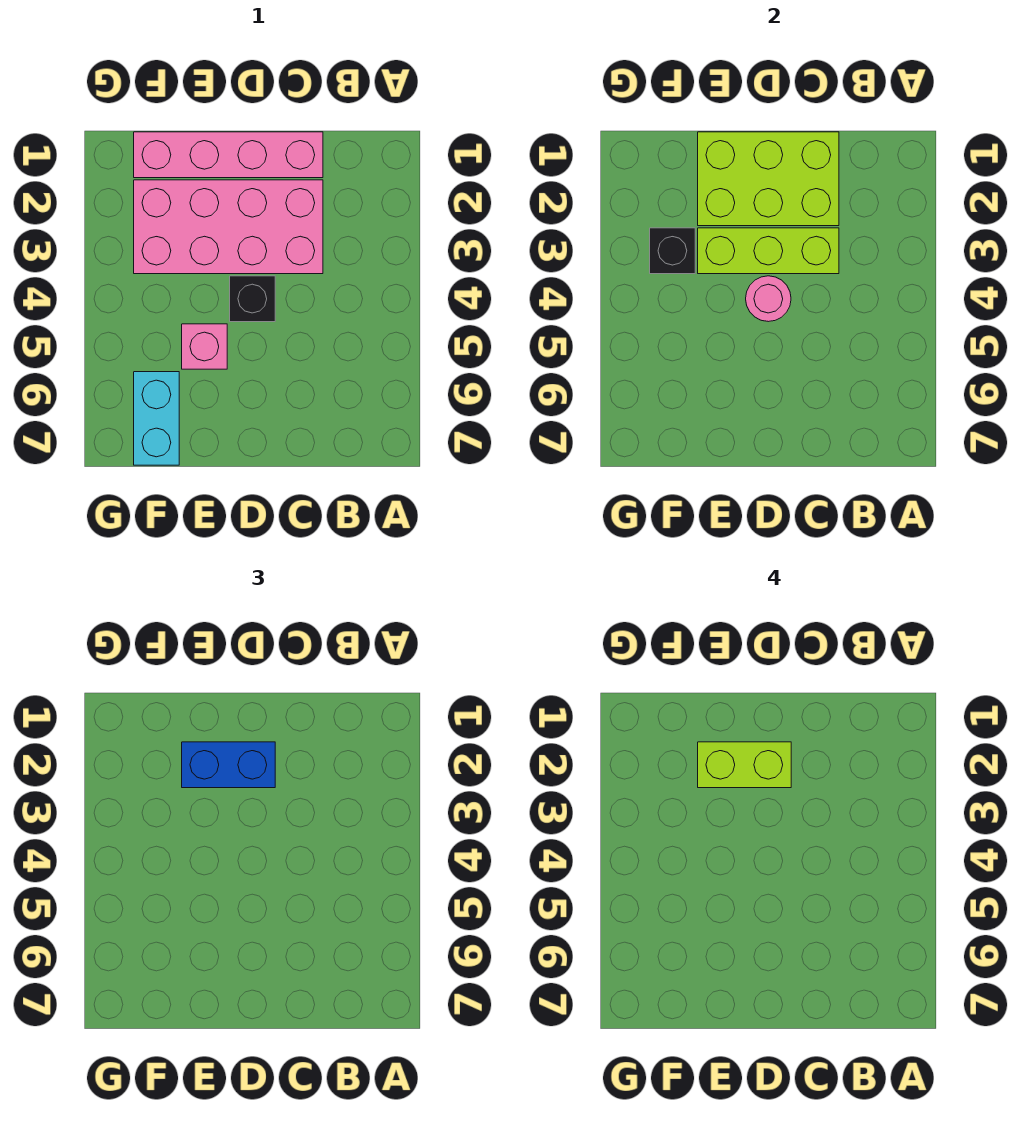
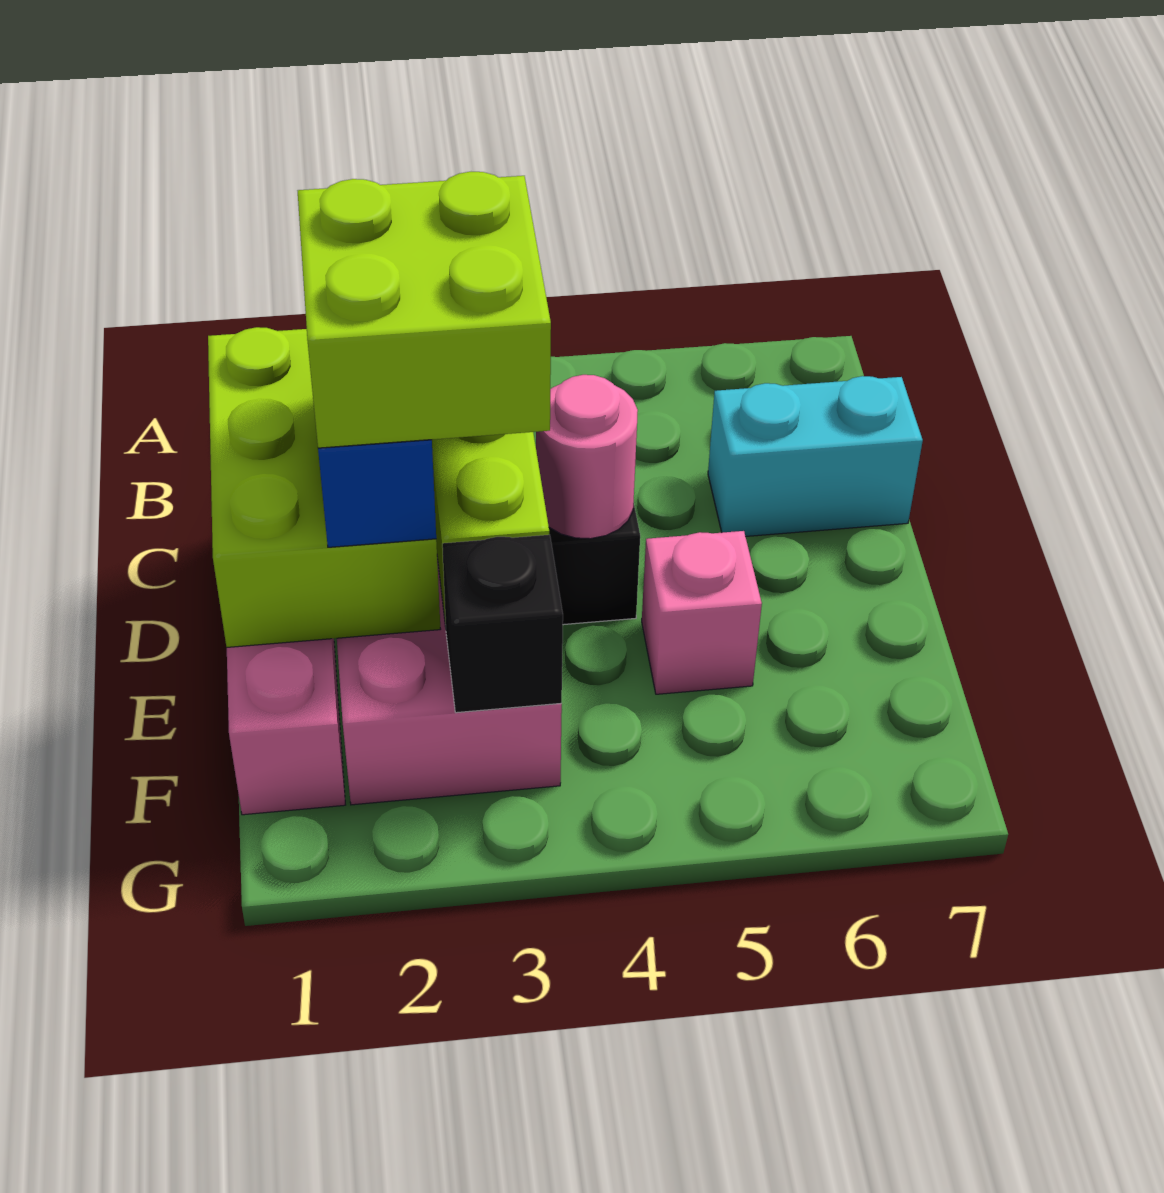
lime brick D2:E2 level 4 -> lime brick D2:E3 level 4
cyan brick F6:F7 level 1 -> cyan brick C6:C7 level 1

